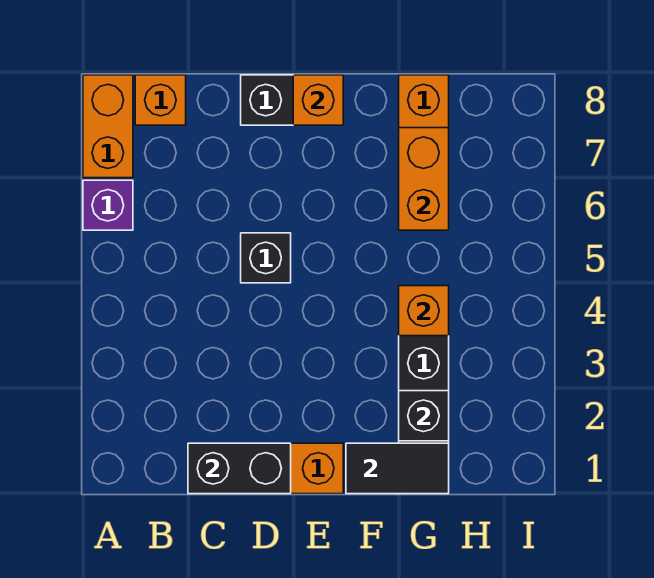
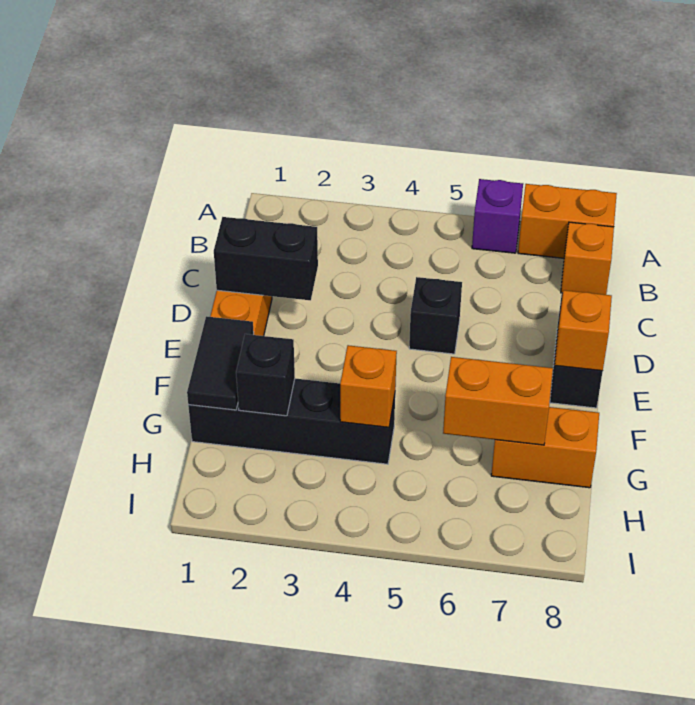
black brick C1:D1 level 2 -> black brick D1:D2 level 2

